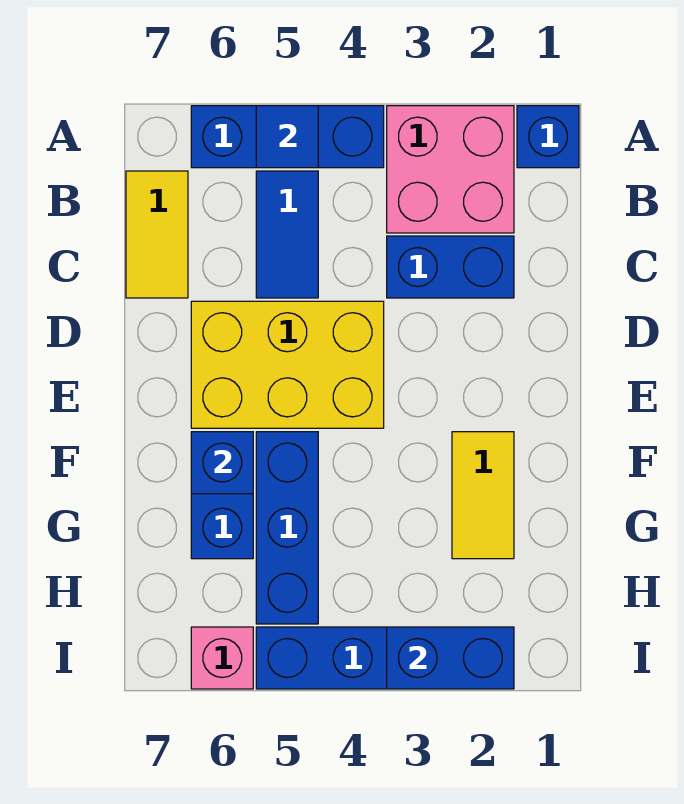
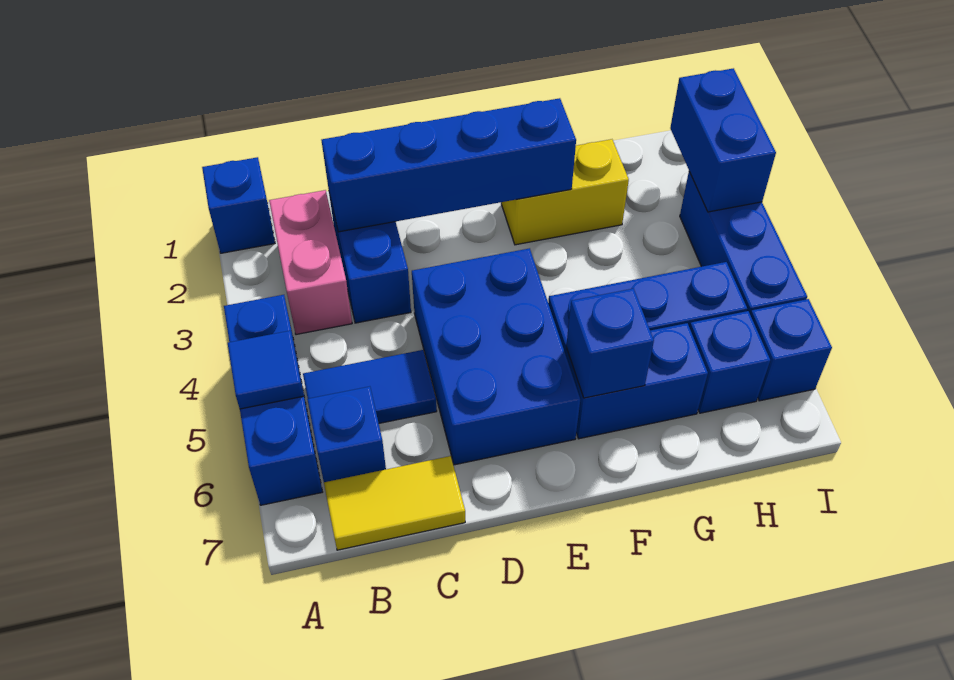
pink brick A2:B3 level 1 -> pink brick B2:B3 level 1
none -> blue brick B6 level 1
none -> blue brick C2:F2 level 2
yellow brick D4:E6 level 1 -> blue brick D4:E6 level 1
yellow tile F2:G2 level 1 -> yellow brick F2:G2 level 1
none -> blue brick H6 level 1
pink brick I6 level 1 -> blue brick I6 level 1

